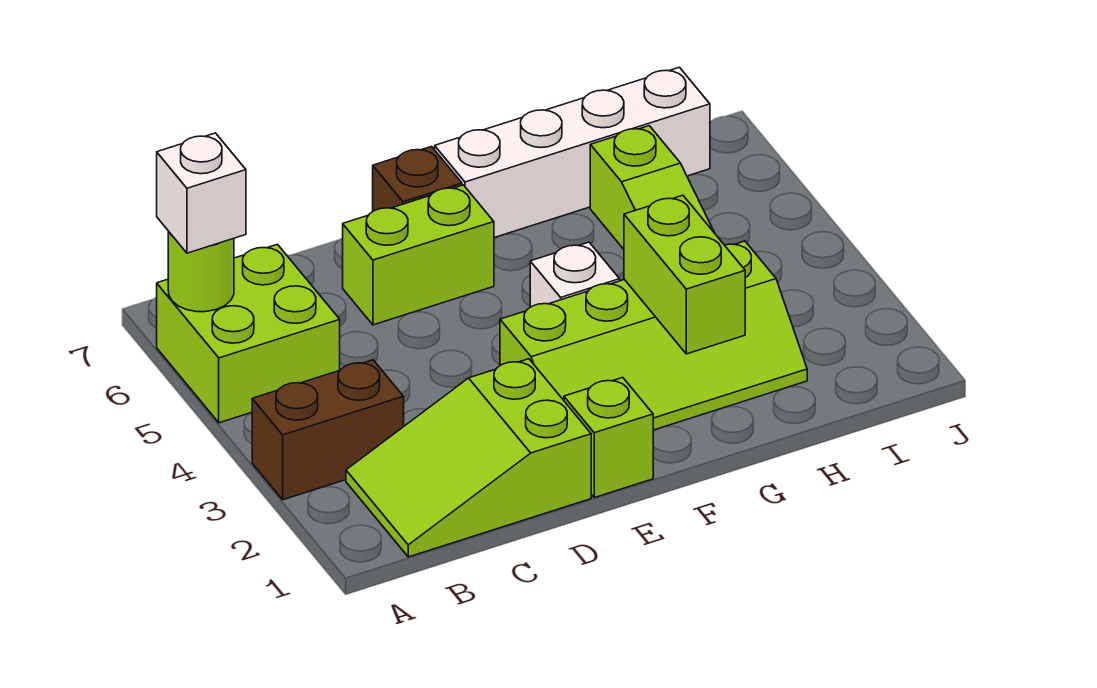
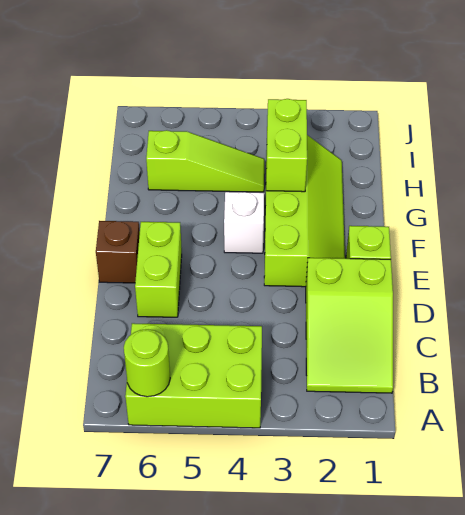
brown brick A3:B3 level 1 -> none
lime brick A5:B6 level 1 -> lime brick A4:B6 level 1
white brick A6 level 3 -> none
white brick F7:I7 level 1 -> none
lime brick G2:G3 level 2 -> lime brick G3:H3 level 2

